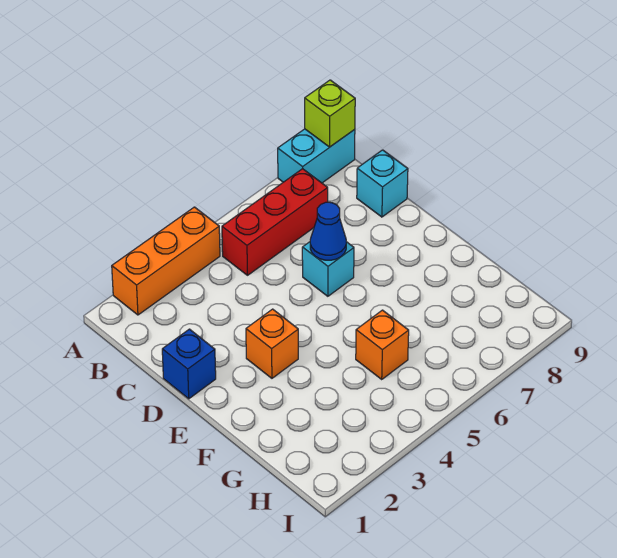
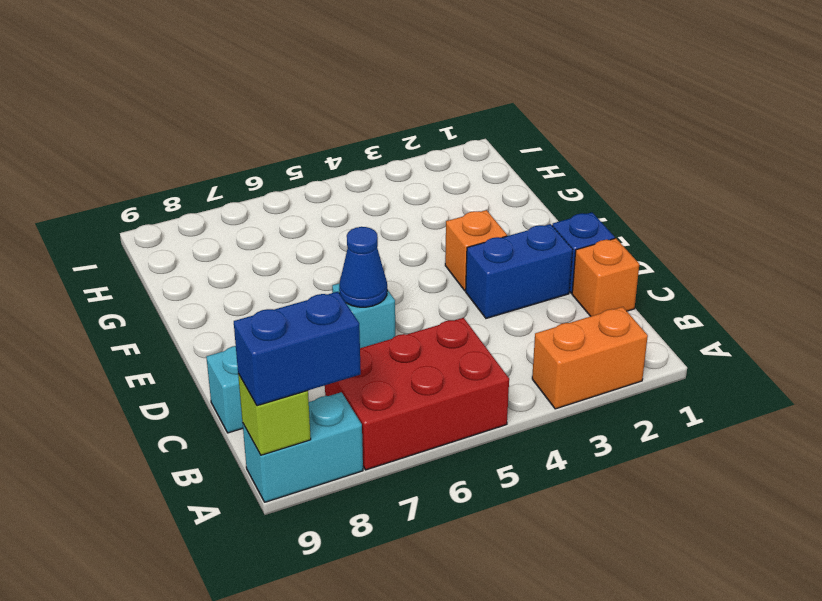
orange brick A2:A4 level 1 -> orange brick A2:A3 level 1
none -> blue brick A8:A9 level 3
red brick B5:B7 level 1 -> red brick A5:B7 level 1
none -> blue brick D2:D3 level 1
orange brick G5 level 1 -> orange brick C1 level 1

